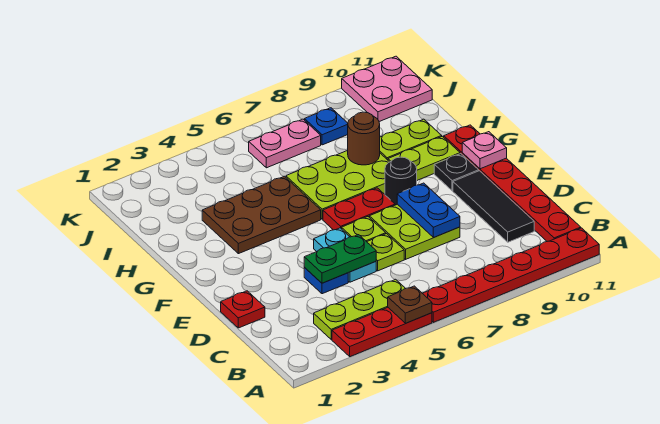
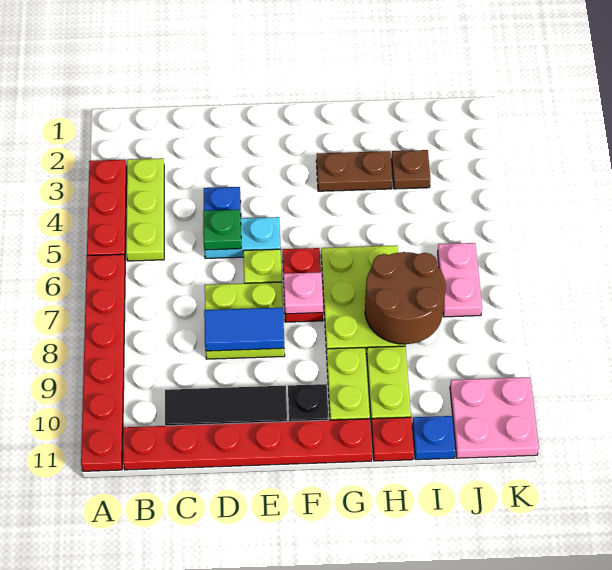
brown plate A5 level 2 -> brown plate I3 level 1
red plate D1 level 1 -> red plate H11 level 1
green plate D4:D5 level 2 -> green plate D5 level 2
lime plate D6 level 1 -> none
blue plate D8:E8 level 2 -> blue tile D8:E8 level 2
black round brick F8 level 1 -> none
pink plate F11 level 2 -> pink plate F7 level 2
brown plate G3:H5 level 1 -> brown plate G3:H3 level 1
brown round brick H8 level 2 -> brown round brick H7:I8 level 2
blue plate J8 level 1 -> blue plate I11 level 1

